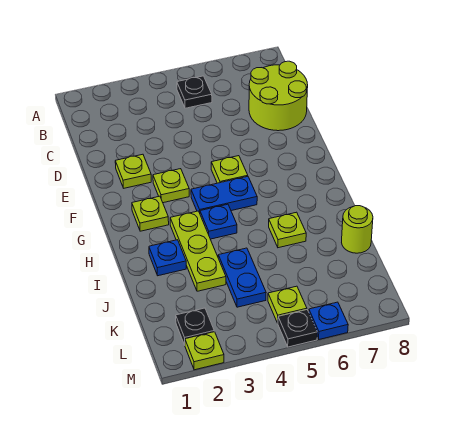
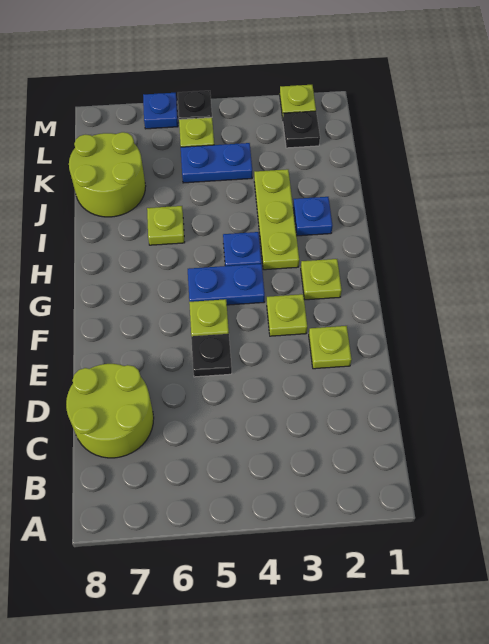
black plate B5 level 1 -> black plate E5 level 1
blue plate J4:K4 level 1 -> blue plate K4:K5 level 1
lime round brick J8 level 1 -> lime round brick J7:K8 level 1

